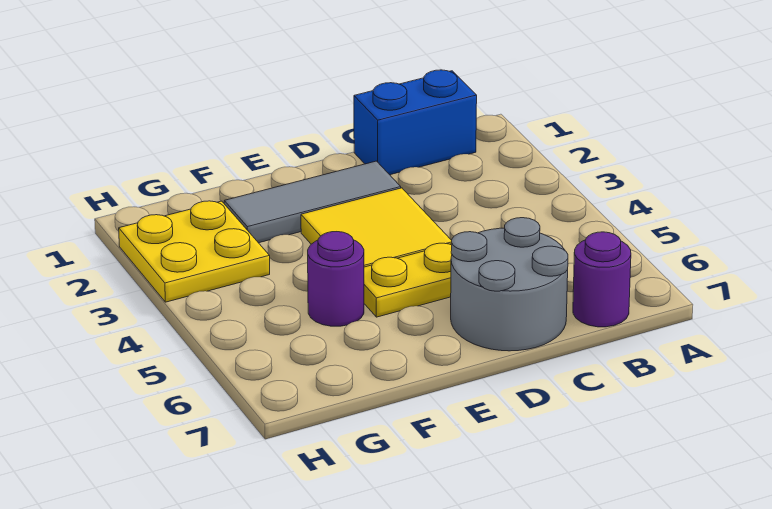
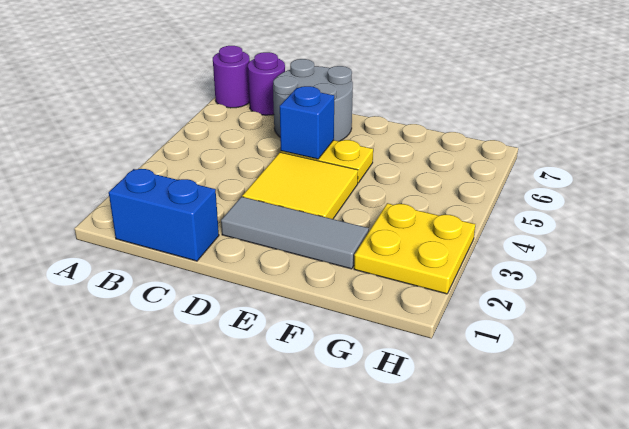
none -> blue brick D5 level 2
purple round brick F5 level 1 -> purple round brick A7 level 1

